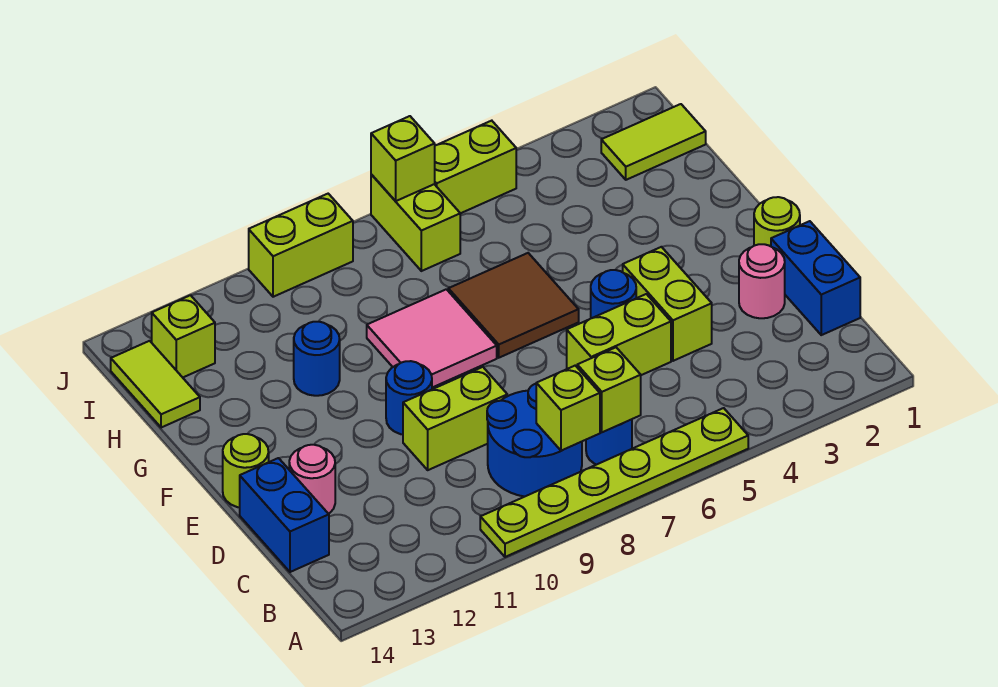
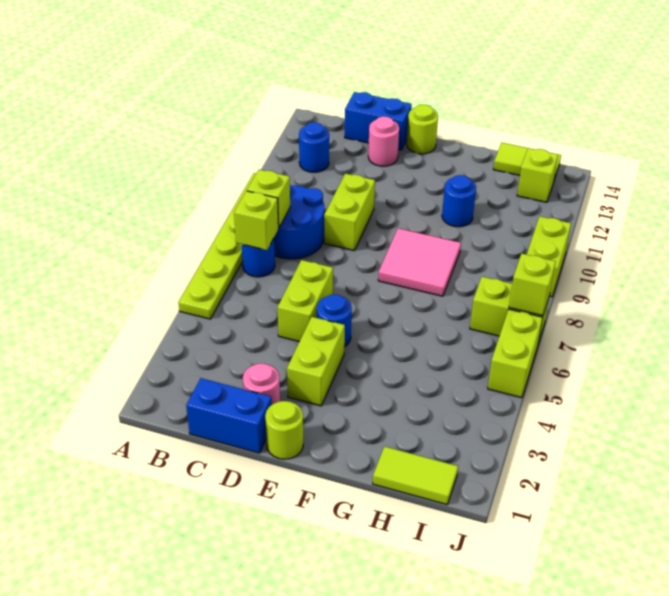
lime brick D4:E4 level 1 -> lime brick E3:E4 level 1
blue round brick E10 level 1 -> blue round brick B12 level 1
brown tile F6:G7 level 1 -> none
lime tile I1:I2 level 1 -> lime tile H1:I1 level 1

